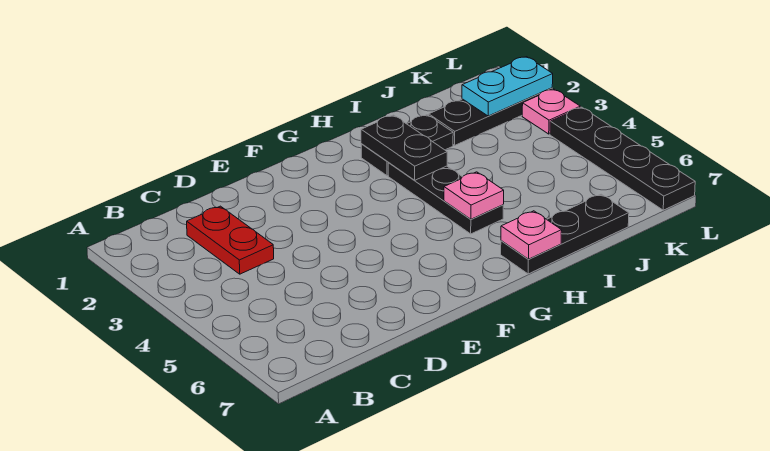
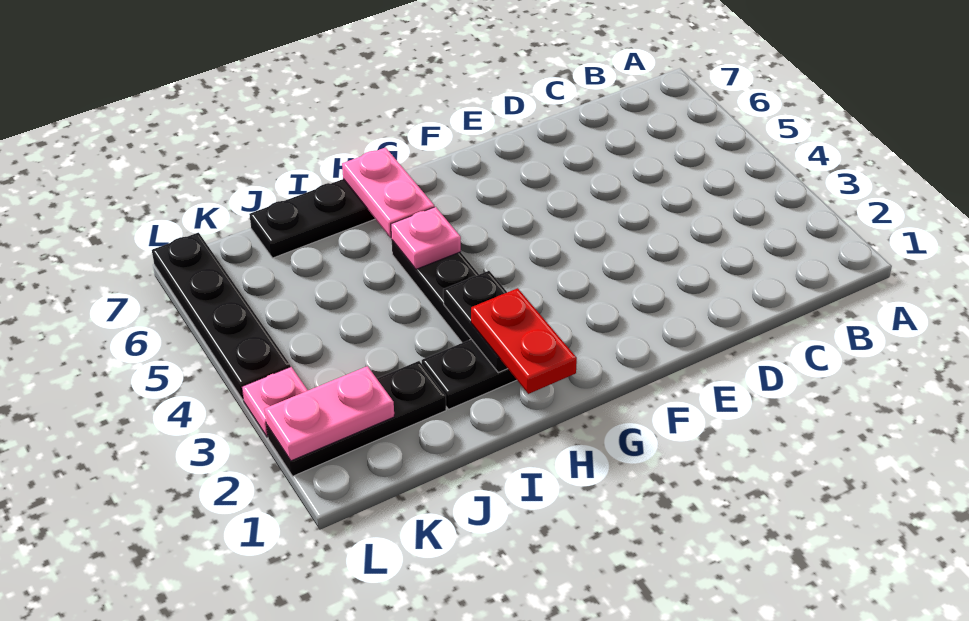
red plate C2:C3 level 1 -> red plate H1:H2 level 3
pink plate H7 level 2 -> pink plate H6:H7 level 2
cyan plate K2:L2 level 2 -> pink plate K2:L2 level 2

